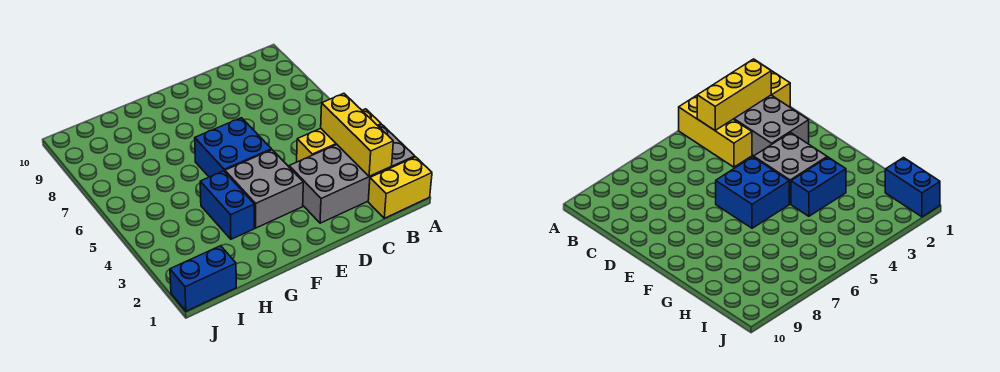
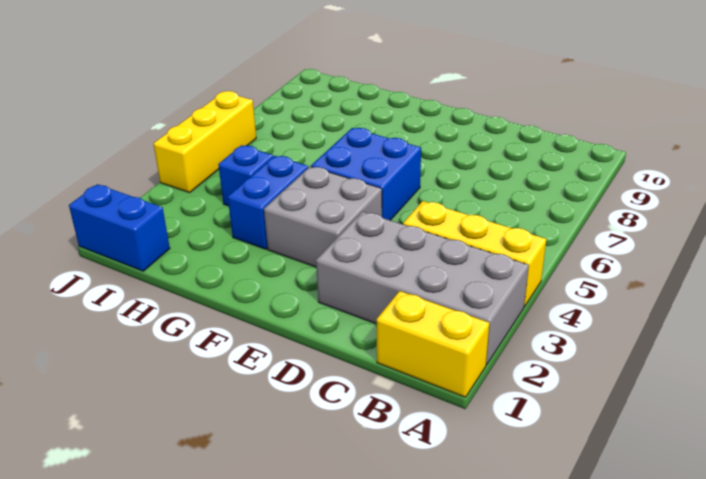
yellow brick B2:B4 level 2 -> yellow brick J4:J6 level 1
none -> blue brick H4 level 1

